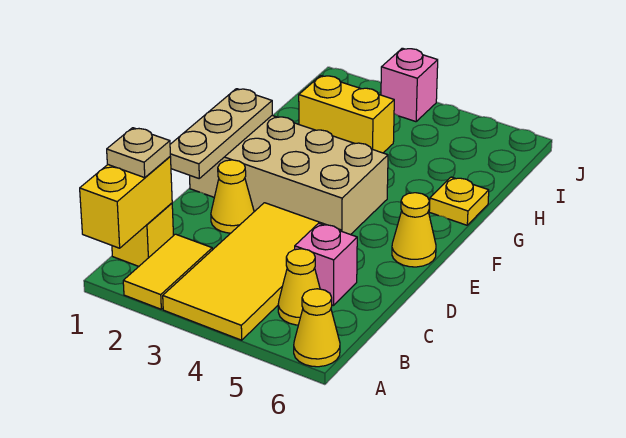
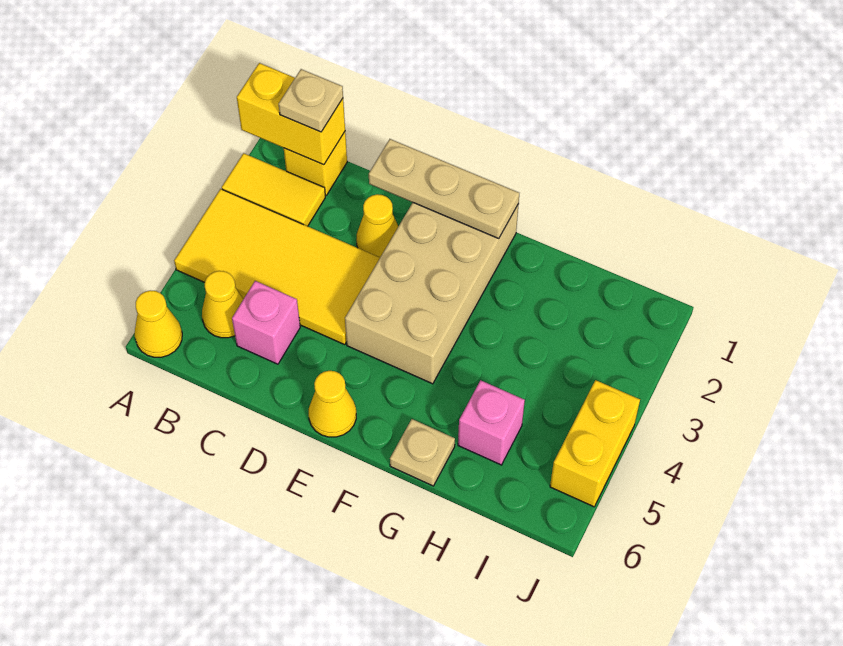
yellow plate G6 level 1 -> tan plate G6 level 1
yellow brick H2:H3 level 1 -> yellow brick J4:J5 level 1
pink brick J3 level 1 -> pink brick H5 level 1

